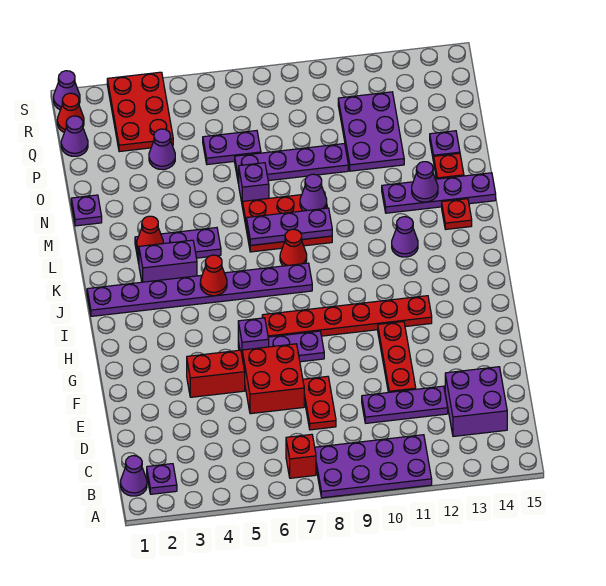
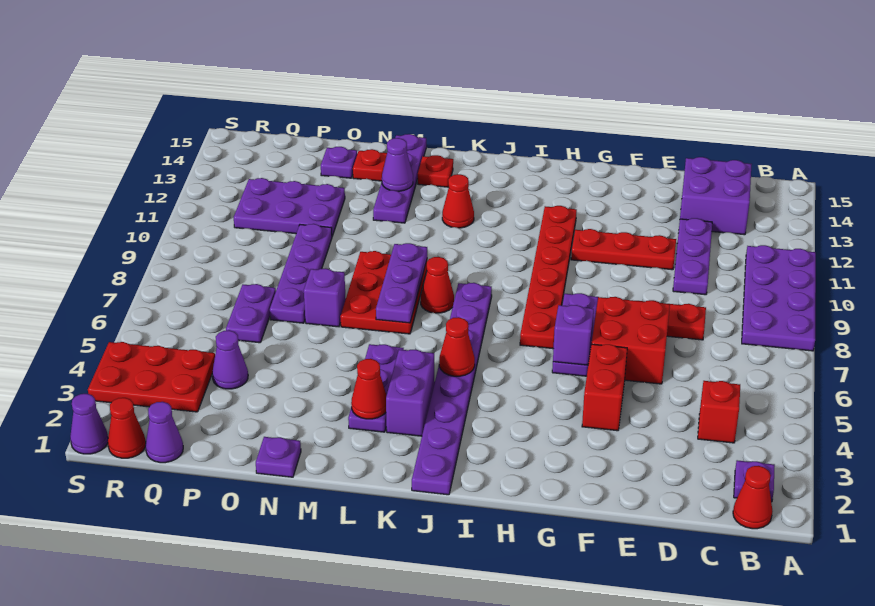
purple cone B1 level 1 -> red cone B1 level 1
red brick B7 level 1 -> red brick C4 level 1
purple cone K12 level 1 -> red cone K12 level 1
purple cone M9 level 2 -> none

